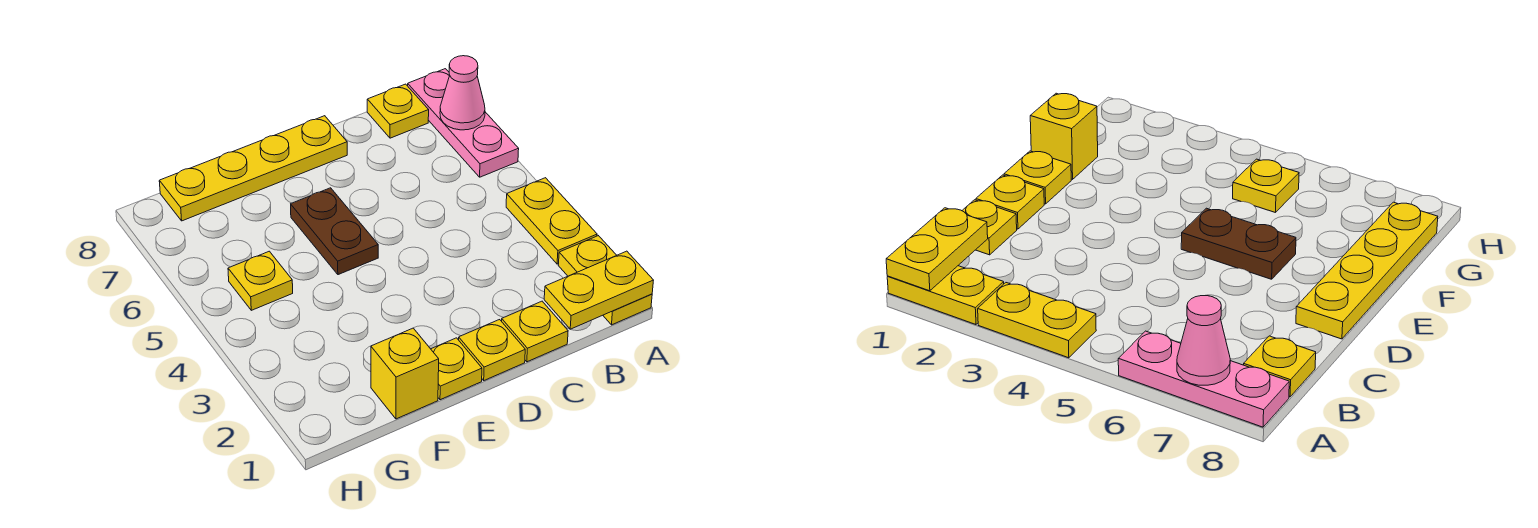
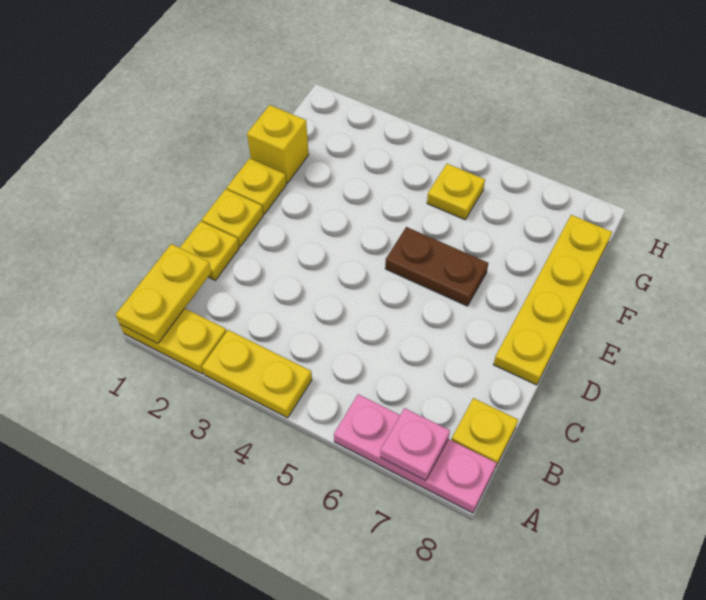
pink cone A7 level 2 -> pink plate A7 level 2

